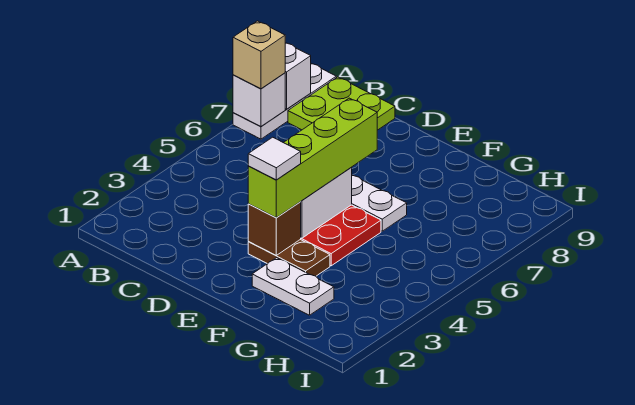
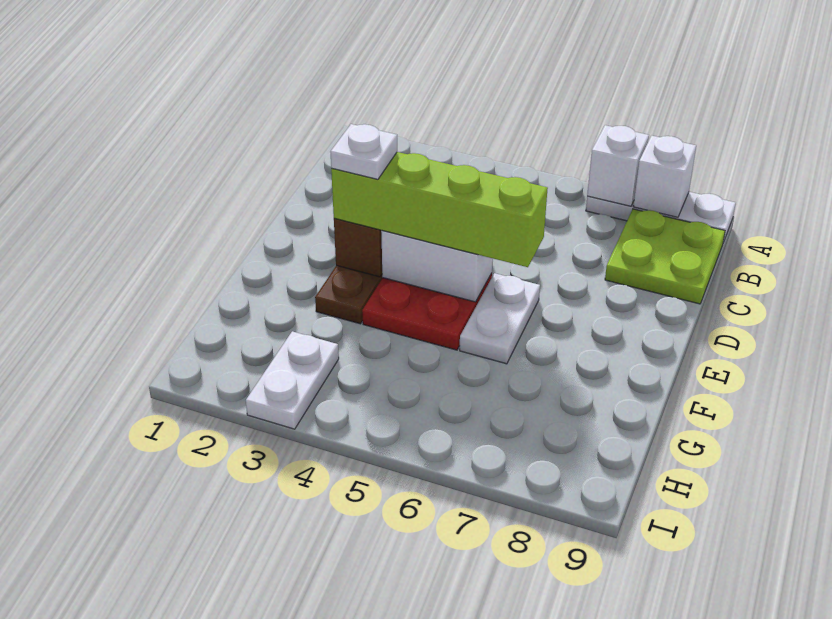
tan brick A7 level 3 -> none
white tile E3 level 4 -> white plate E3 level 4
white plate F2:G2 level 1 -> white plate H3:I3 level 1

